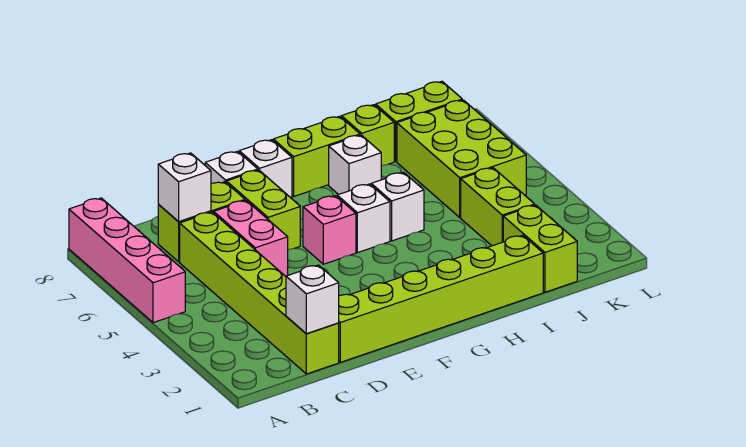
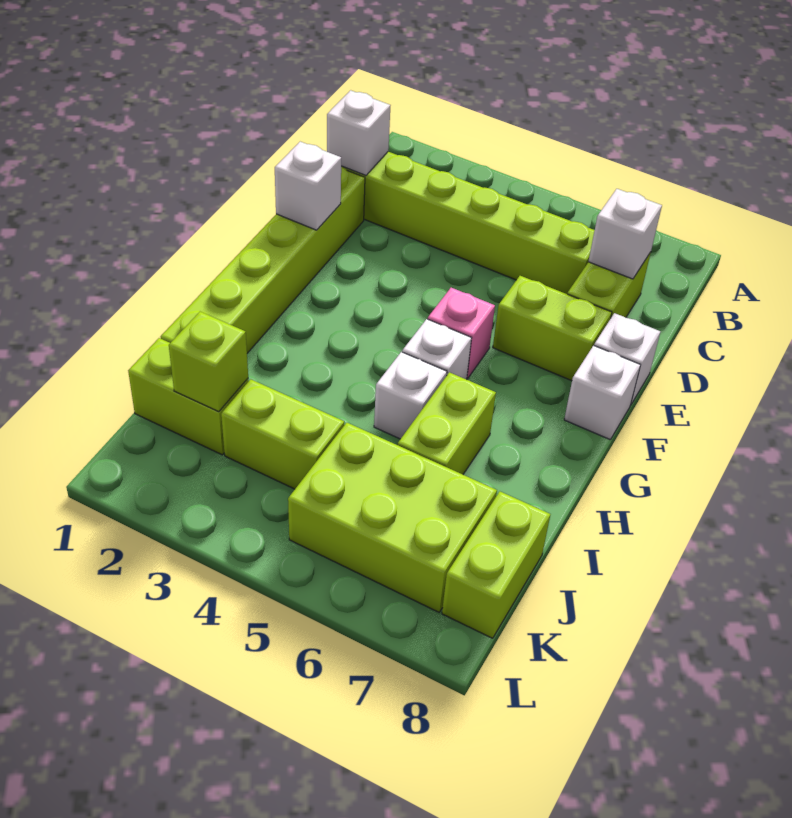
pink brick A5:A8 level 1 -> none
pink brick D5:D6 level 1 -> none
lime brick G8:H8 level 1 -> lime brick H6:I6 level 1
white brick H7 level 1 -> white brick E1 level 2
lime brick I8 level 1 -> lime brick J2 level 2

